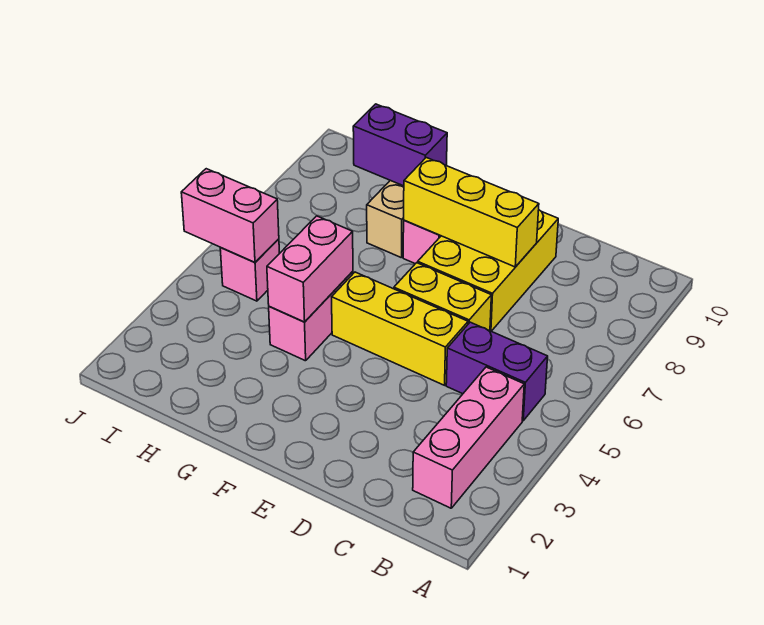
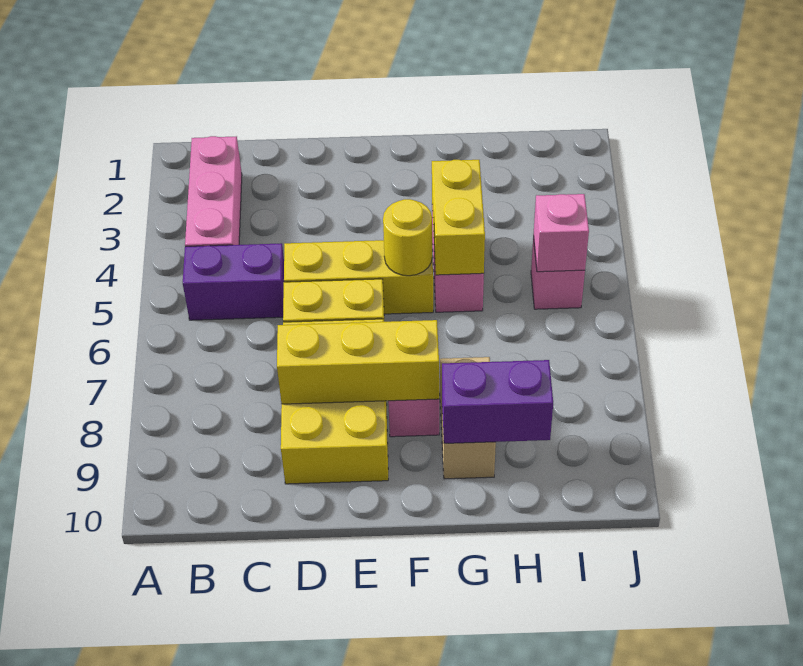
none -> yellow round brick F5 level 2
pink brick G4:G5 level 2 -> yellow brick G4:G5 level 2
pink brick I5:J5 level 2 -> pink brick I5 level 2

